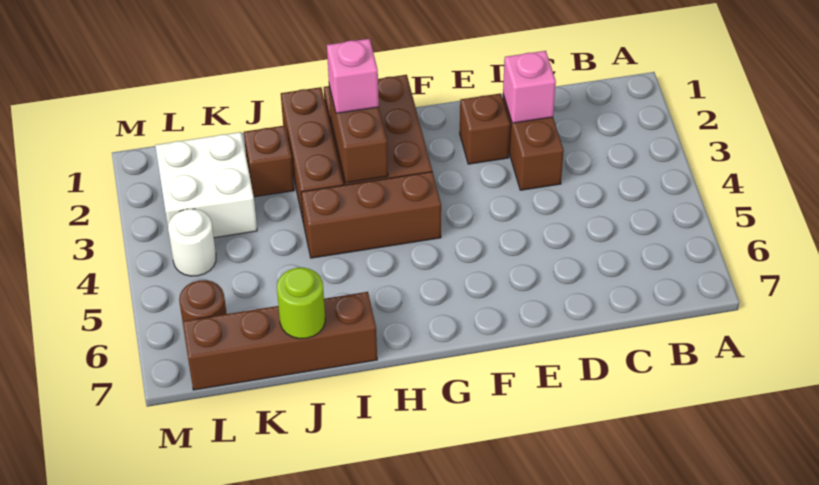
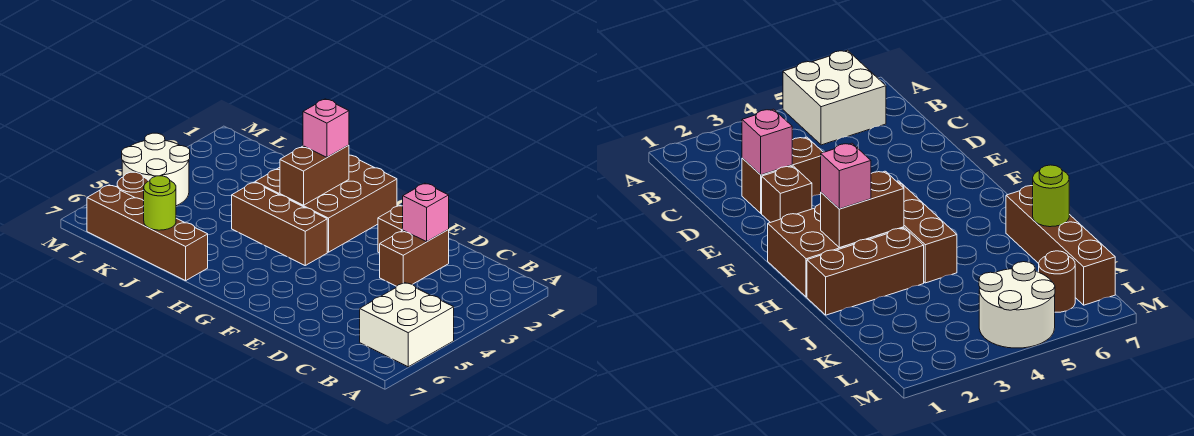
brown brick J2 level 1 -> none
white brick K2:L3 level 1 -> white brick A5:B6 level 1
white round brick L4 level 1 -> white round brick L4:M5 level 1

